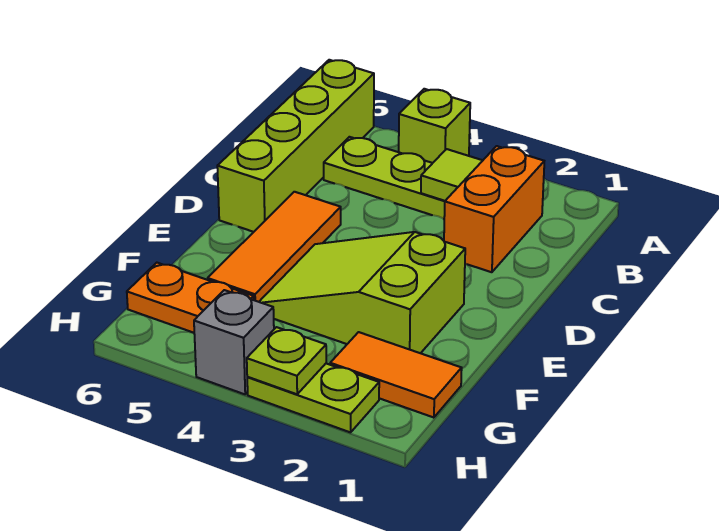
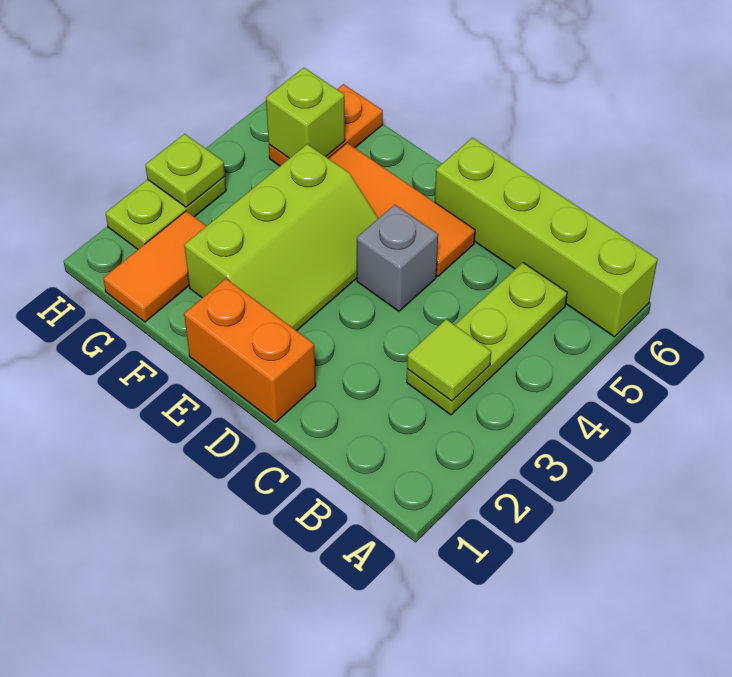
lime brick A4 level 1 -> lime brick G5 level 2
orange brick B2:C2 level 1 -> orange brick D1:E1 level 1
lime slope E2:F4 level 1 top 2 -> lime slope E2:F4 level 1 top F
grey brick H4 level 1 -> grey brick D4 level 1

